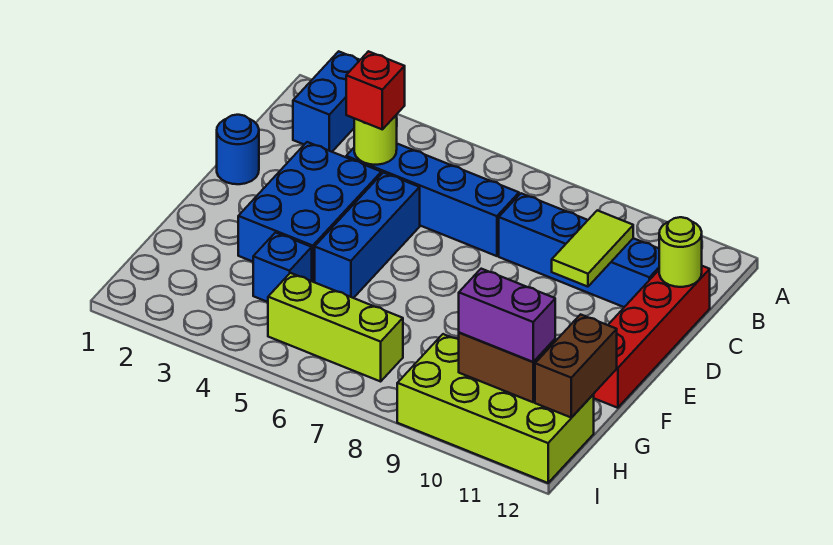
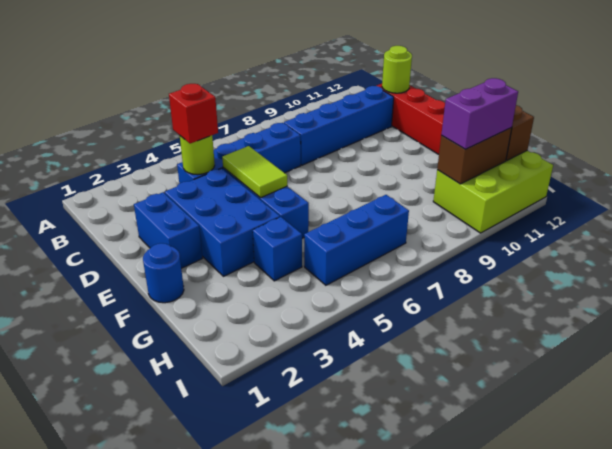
blue brick A2:B2 level 1 -> blue brick D2:E2 level 1
lime tile C10:D10 level 2 -> lime tile D5:E5 level 2
blue round brick D1 level 1 -> blue round brick F1 level 1
lime brick H5:H7 level 1 -> blue brick H5:H7 level 1
lime brick H9:I12 level 1 -> lime brick H10:I12 level 1

